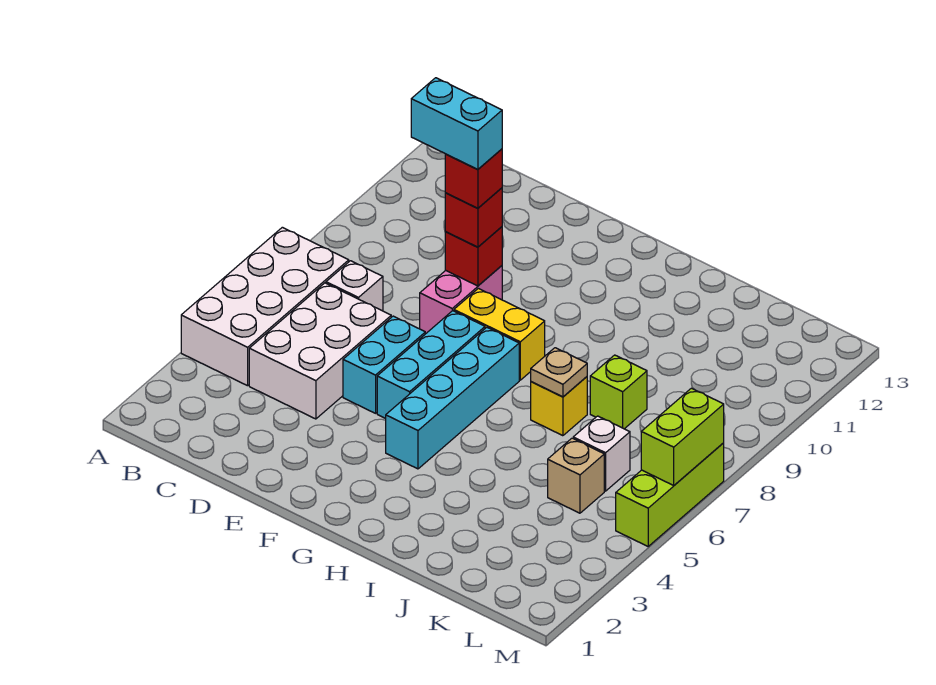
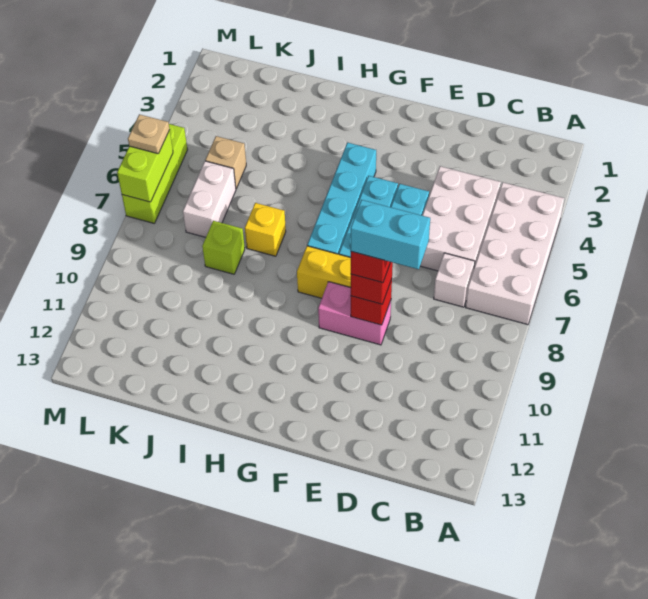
pink brick E8:E9 level 1 -> pink brick E9:F9 level 1
tan plate I7 level 2 -> tan plate M6 level 3
white brick K6 level 1 -> white brick K6:K7 level 1

